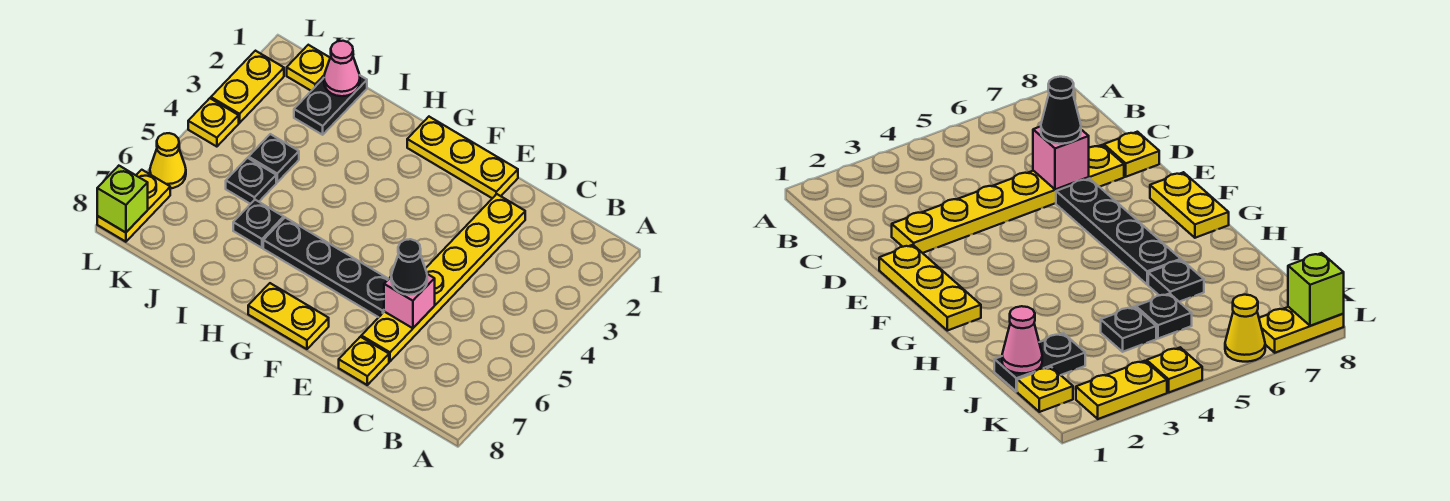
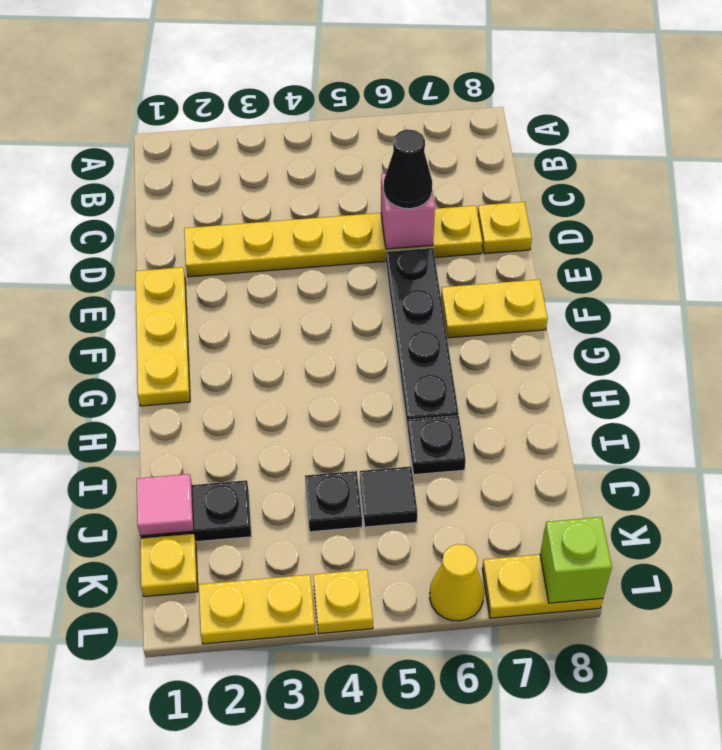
yellow plate F8:G8 level 1 -> yellow plate F7:F8 level 1
pink cone J1 level 2 -> pink tile J1 level 2
black plate J5 level 1 -> black tile J5 level 1

